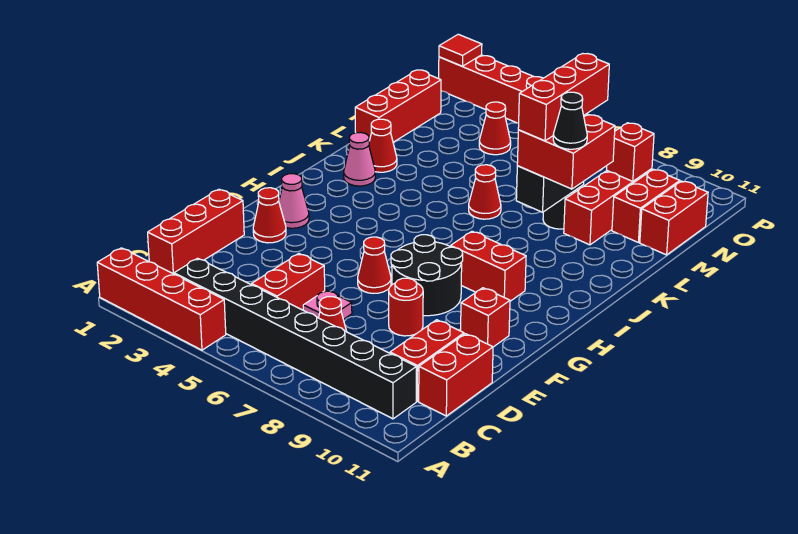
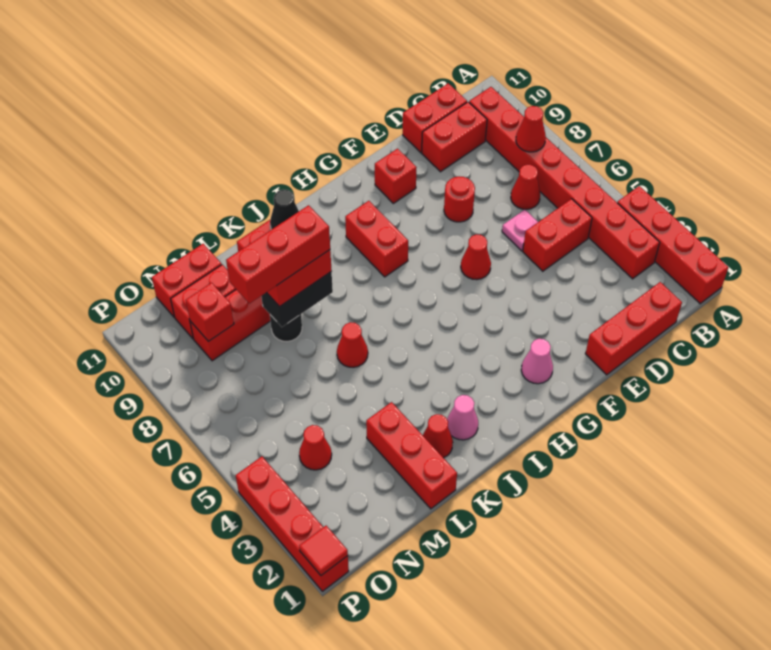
black brick B3:B10 level 1 -> red brick B3:B10 level 1
red cone F2 level 1 -> red cone B8 level 2
black round brick F7:G8 level 1 -> none
red brick L1:N1 level 1 -> red brick L1:L3 level 1

